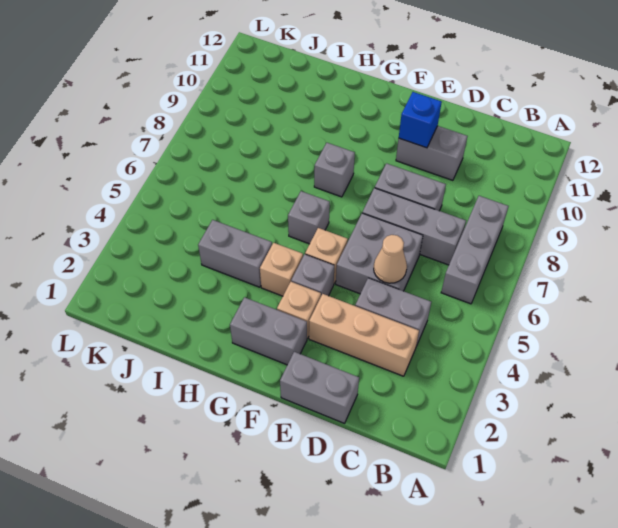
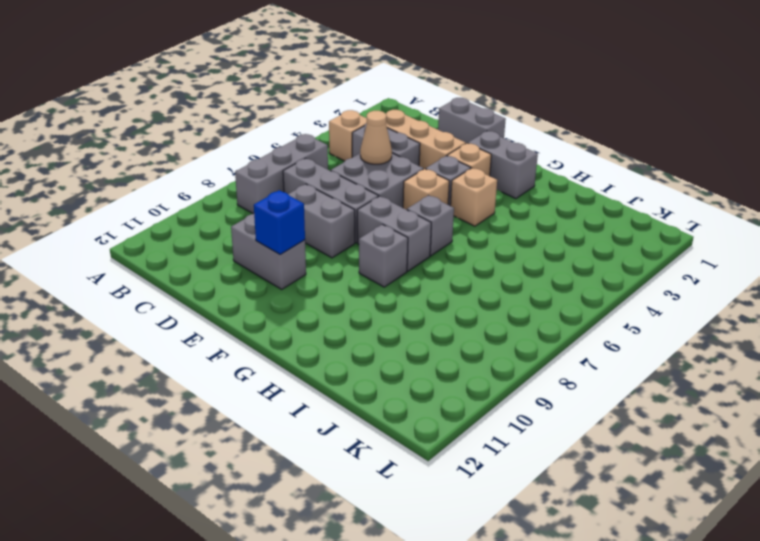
none -> tan brick B4 level 1
grey brick H4:I4 level 1 -> grey brick F7:G7 level 1

